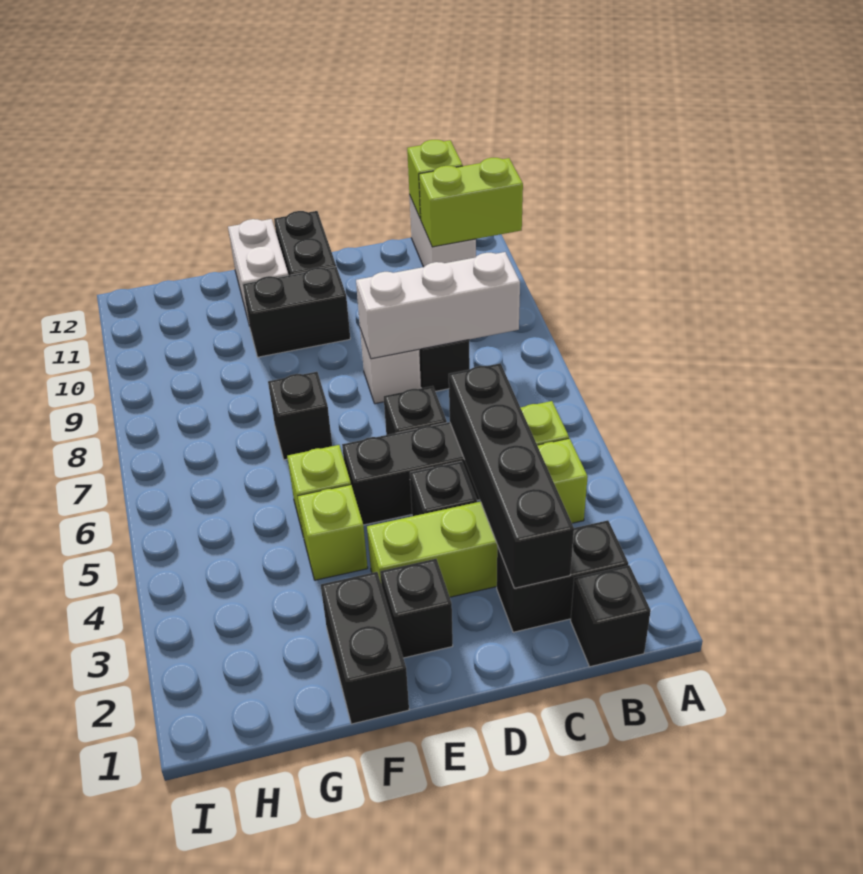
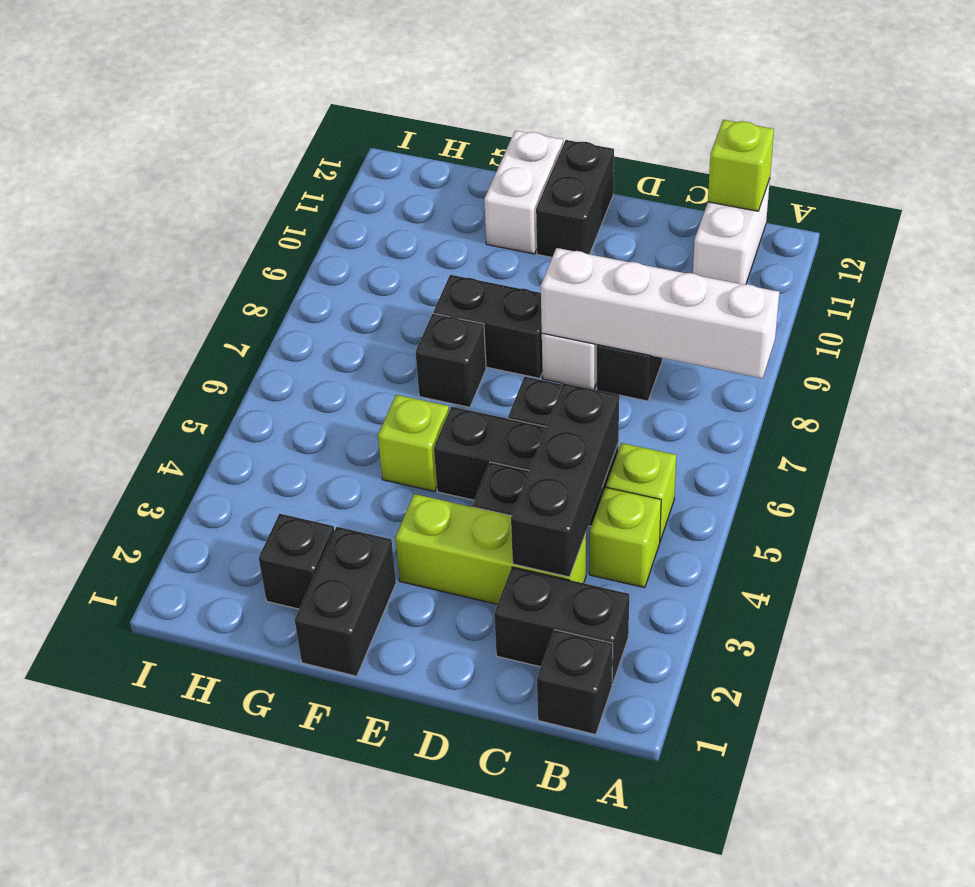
lime brick A11:B11 level 2 -> none
white brick B8:D8 level 2 -> white brick A8:D8 level 2
black brick C2:C5 level 2 -> black brick C3:C5 level 2
black brick E2 level 1 -> black brick G2 level 1
black brick E10:F10 level 1 -> black brick E8:F8 level 1
lime brick F4 level 1 -> none

